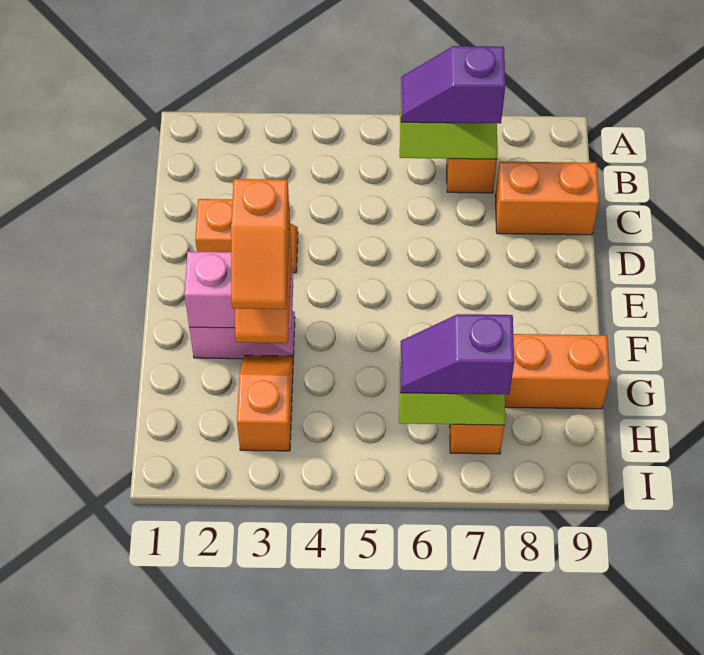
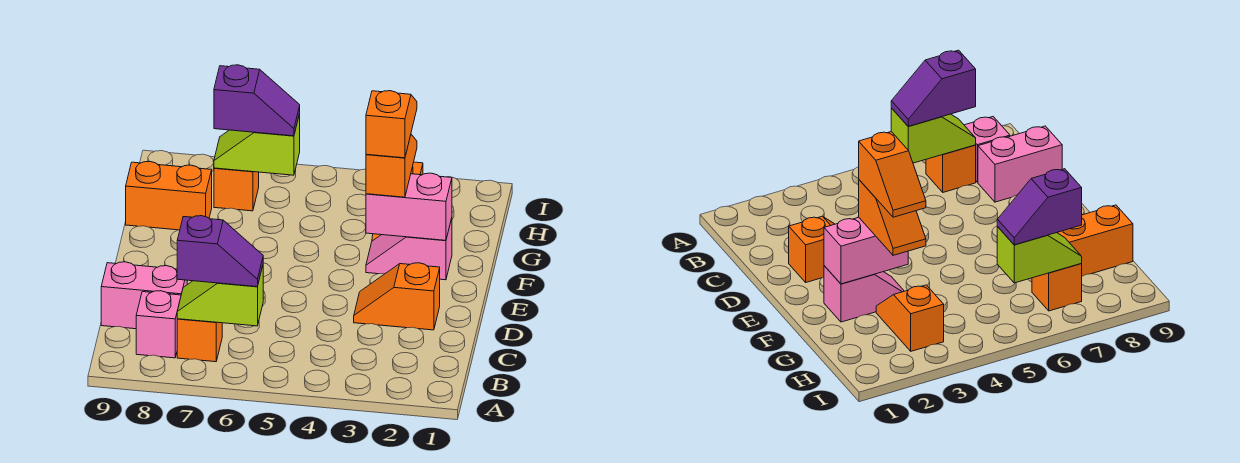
none -> pink brick B8 level 1
orange brick C8:C9 level 1 -> pink brick C8:C9 level 1

